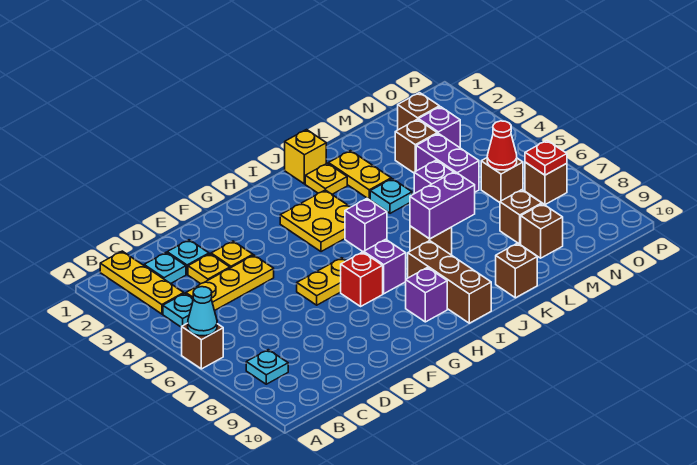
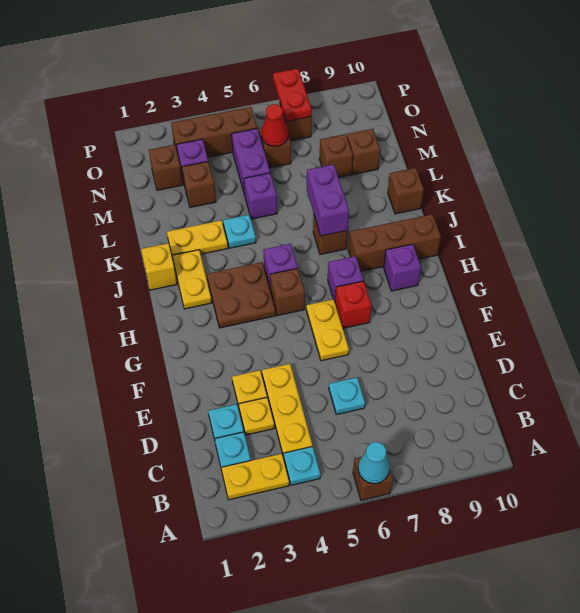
yellow plate B1:B3 level 1 -> yellow plate B2:B3 level 1
cyan plate B8 level 1 -> cyan plate D6 level 1
yellow plate H3:I4 level 1 -> brown plate H3:I4 level 1
none -> brown brick H5 level 1
yellow plate J2 level 1 -> yellow plate I2:J2 level 1
purple brick M4:M5 level 1 -> purple brick M5:N5 level 1
none -> brown brick O3:O5 level 1
red plate O7 level 2 -> red plate O7:P7 level 2

